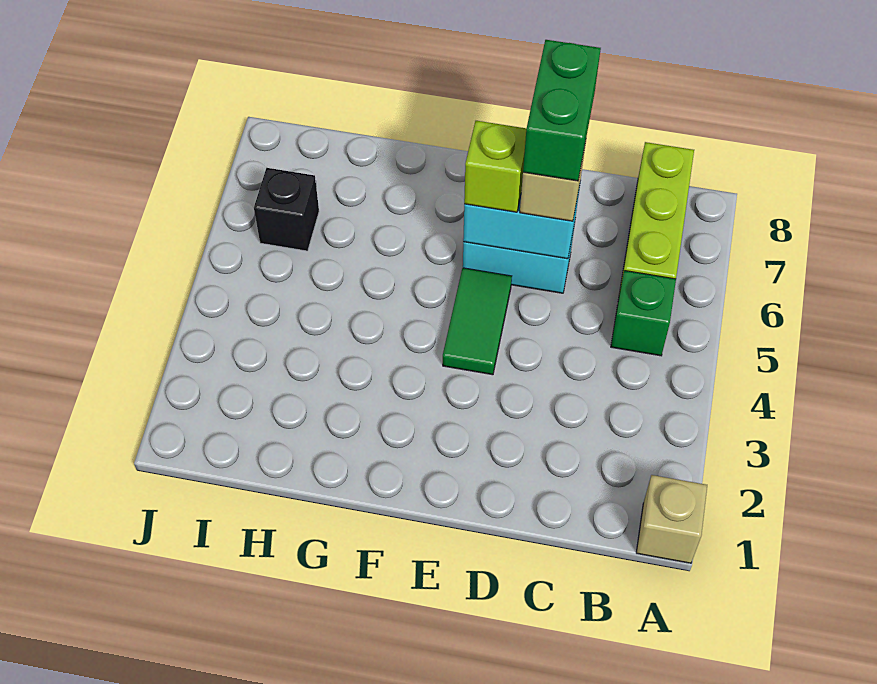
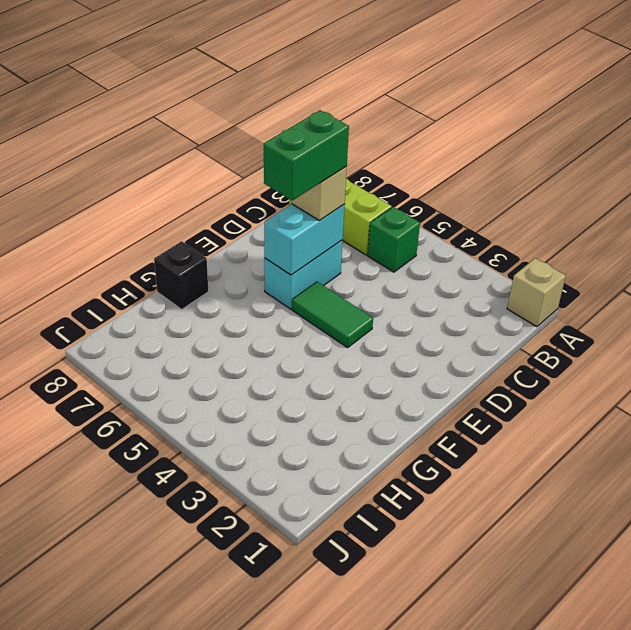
green brick D6:D7 level 4 -> green brick D6:E6 level 4
lime brick E6 level 3 -> none
black brick I6 level 1 -> black brick G8 level 1

